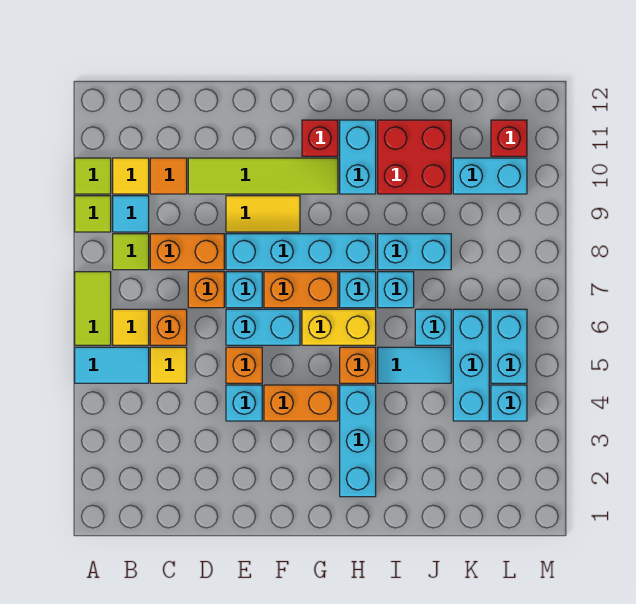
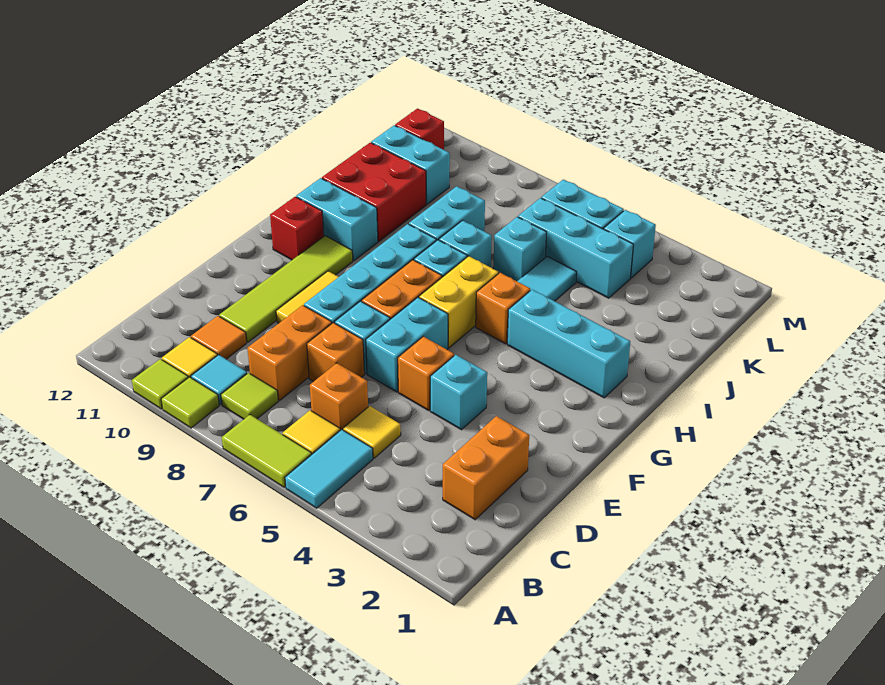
orange brick F4:G4 level 1 -> orange brick C2:D2 level 1
cyan brick K10:L10 level 1 -> cyan brick K10:K11 level 1

